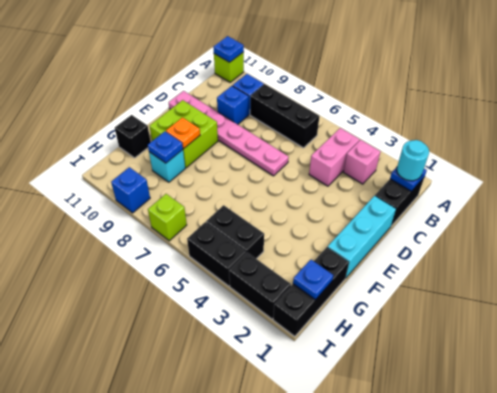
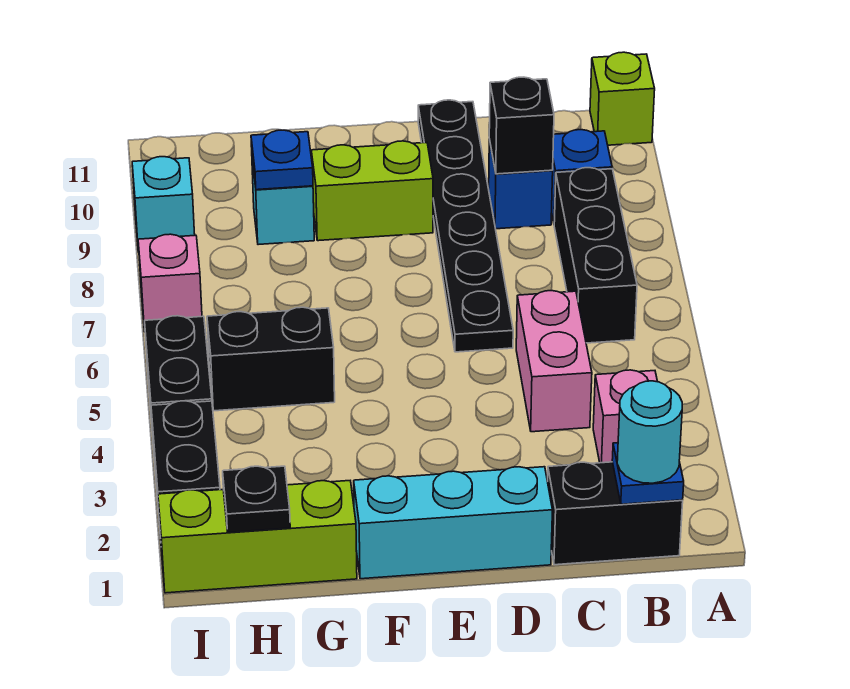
blue plate A11 level 2 -> none
pink brick B4:C4 level 1 -> pink brick C4:C5 level 1
pink plate D6:D11 level 1 -> black plate D6:D11 level 1
lime brick E9:F10 level 1 -> lime brick E9:F9 level 1
orange plate F9 level 2 -> none
black brick G1:I1 level 1 -> lime brick G1:I1 level 1
black brick G11 level 1 -> black brick C9 level 2
blue plate H1 level 2 -> black plate H1 level 2
black brick H4:H5 level 1 -> black brick G5:H5 level 1
lime brick I7 level 1 -> pink brick I7 level 1
blue brick I9 level 1 -> cyan brick I9 level 1

